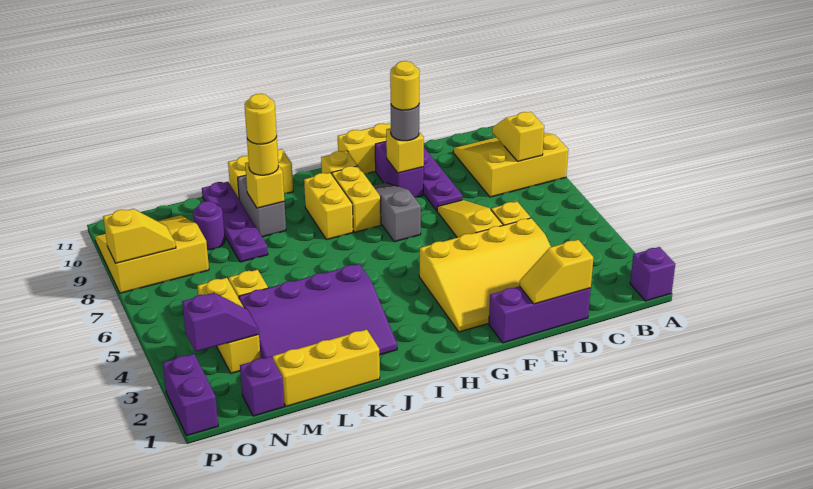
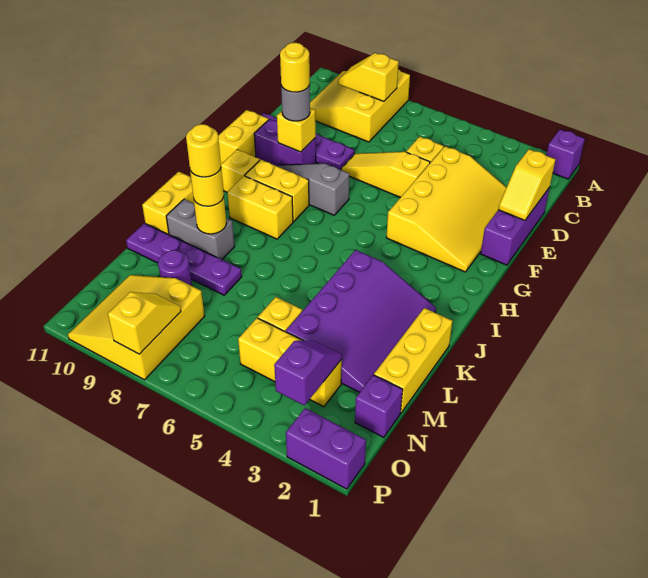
yellow brick K9 level 2 -> yellow round brick K9 level 2

